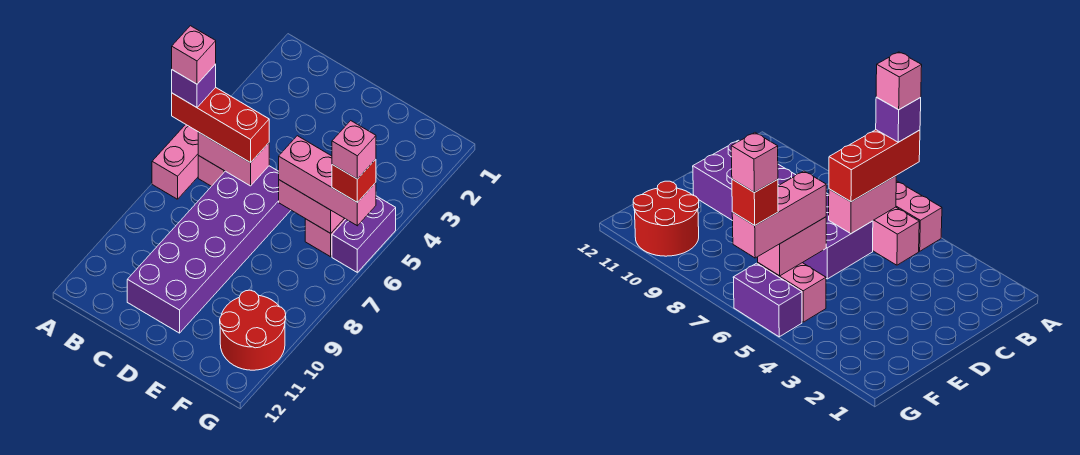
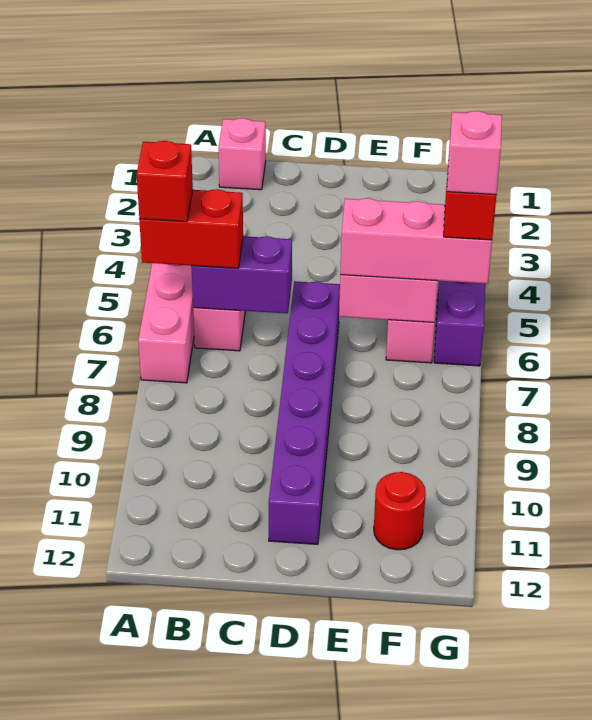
red brick A6:C6 level 3 -> red brick A6:B6 level 3
purple brick A6 level 4 -> red brick A6 level 4
pink brick A6 level 5 -> pink brick B1 level 1
pink brick B6:C6 level 2 -> purple brick B6:C6 level 2
purple brick C6:D11 level 1 -> purple brick D6:D11 level 1
red round brick F10:G11 level 1 -> red round brick F11 level 1

